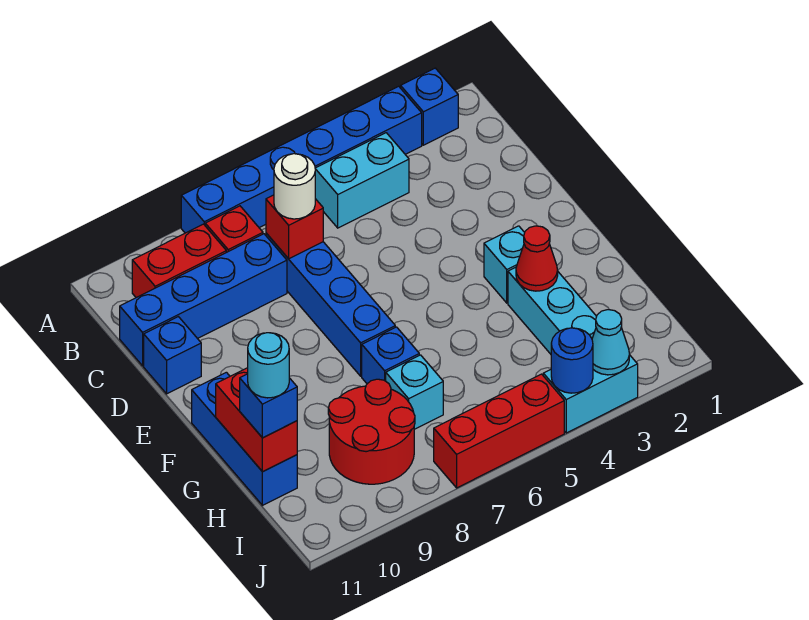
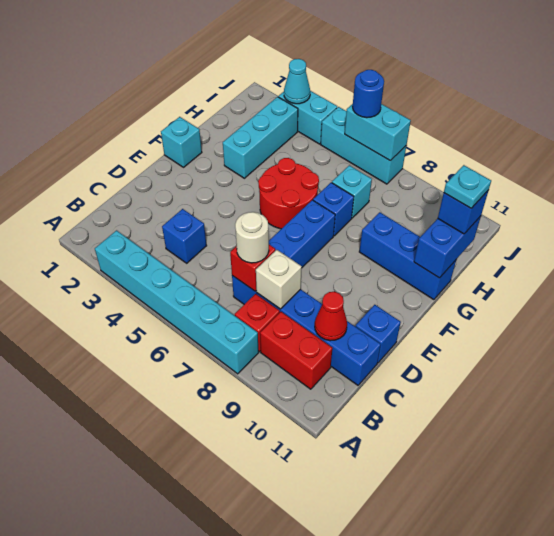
blue brick A2 level 1 -> blue brick C4 level 1
blue brick A3:A8 level 1 -> cyan brick A3:A8 level 1
cyan brick B4:B5 level 1 -> cyan brick J6:J7 level 2
none -> white brick C8 level 2
cyan brick F3 level 1 -> cyan brick F1 level 1
blue brick F11:H11 level 1 -> blue brick G9:G11 level 1
red cone G3 level 2 -> red cone C10 level 2
red brick G11:H11 level 2 -> blue brick G11:H11 level 2
red round brick H8:I9 level 1 -> red round brick F5:G6 level 1
cyan round brick H11 level 4 -> cyan plate H11 level 4
blue round brick J4 level 2 -> blue round brick J6 level 3
red brick J5:J7 level 1 -> cyan brick J5:J7 level 1

